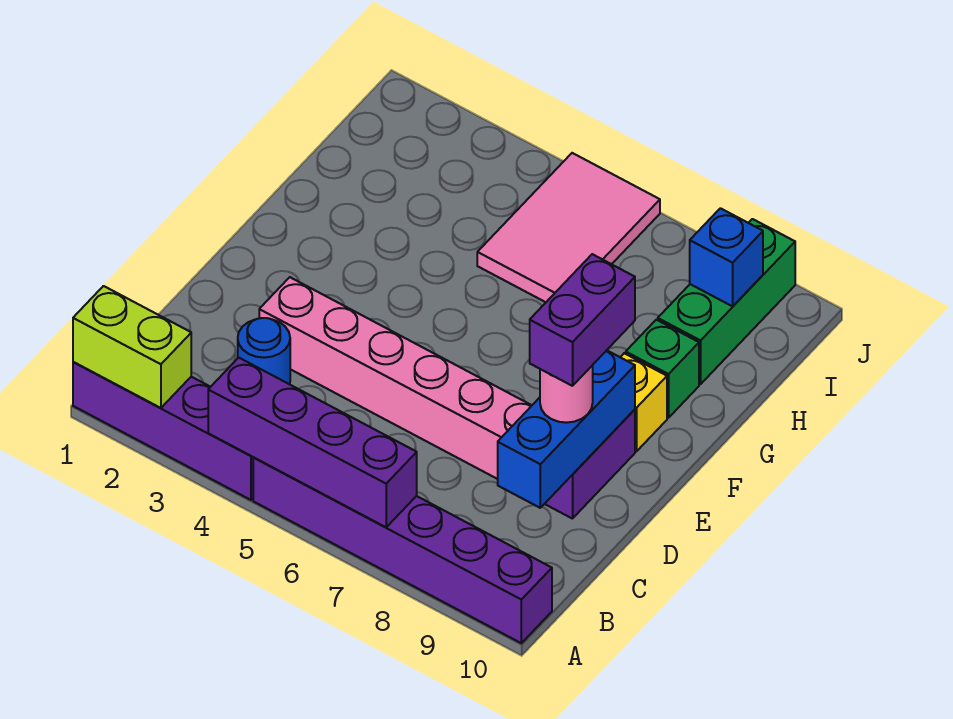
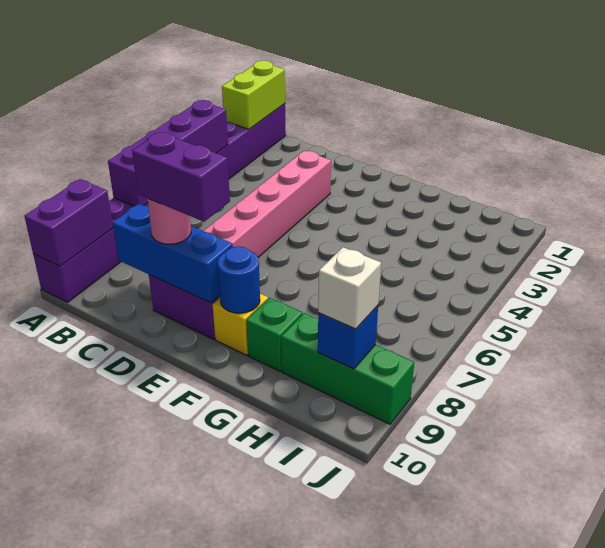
none -> purple brick A9:A10 level 2
blue round brick C3 level 1 -> blue round brick F9 level 2
pink tile H5:J6 level 1 -> none
none -> white brick I9 level 3

